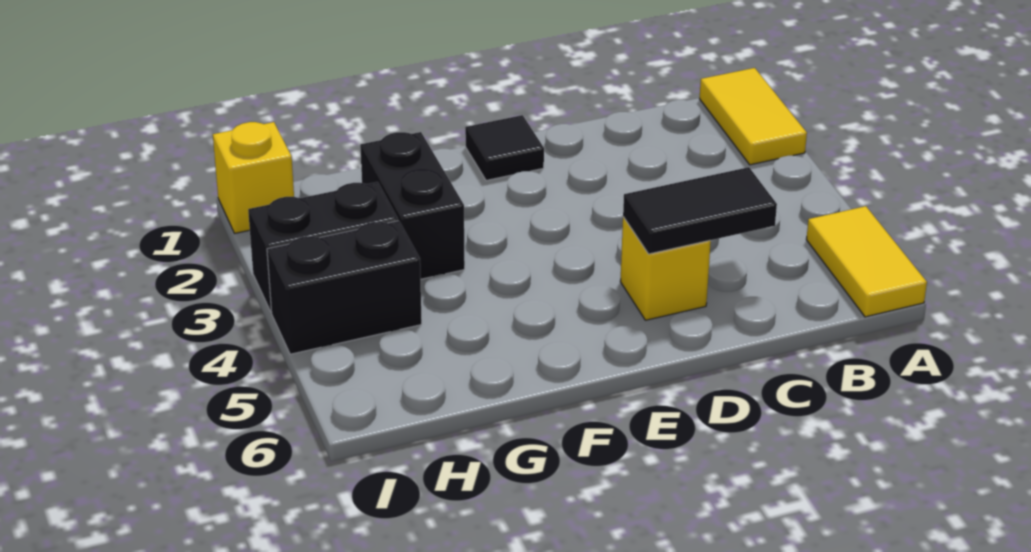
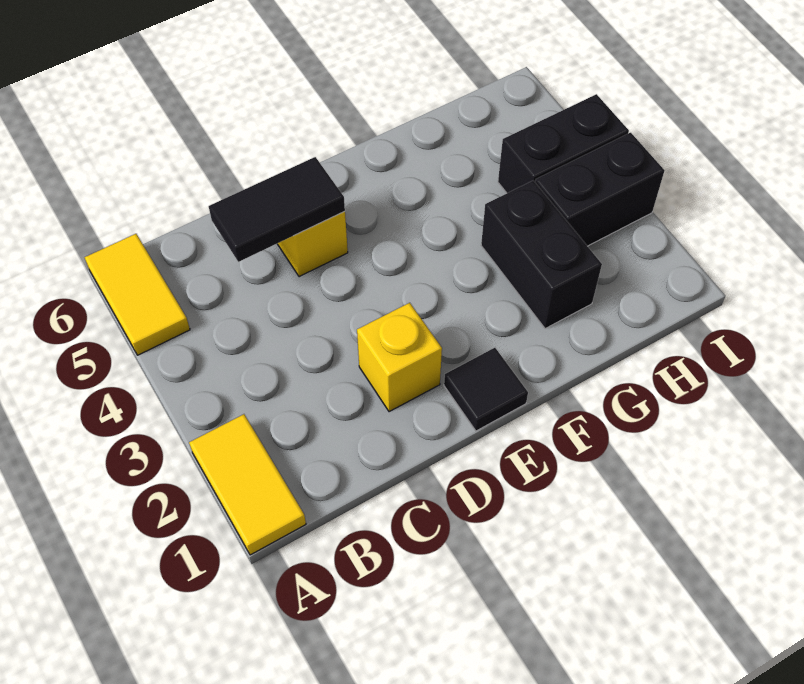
yellow brick I1 level 1 -> yellow brick D2 level 1

